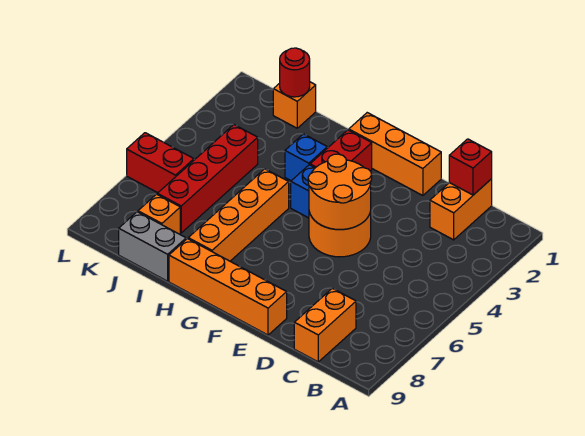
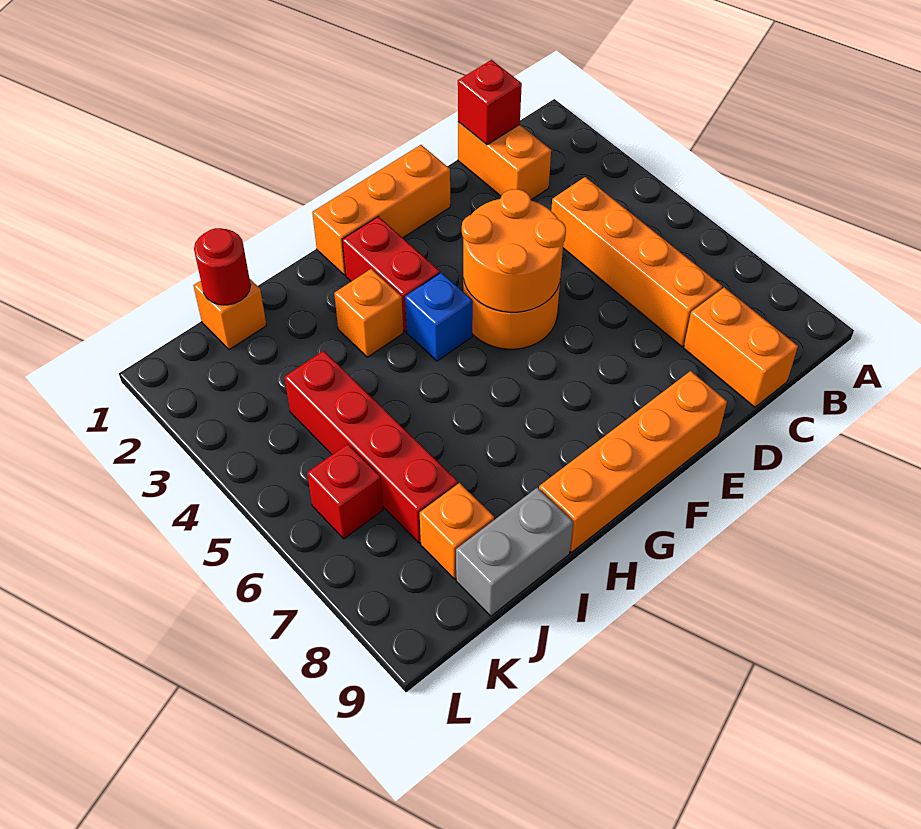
blue brick H3 level 1 -> orange brick H3 level 1
orange brick H5:H8 level 1 -> orange brick C4:C7 level 1
red brick K6:L6 level 1 -> red brick K6 level 1

